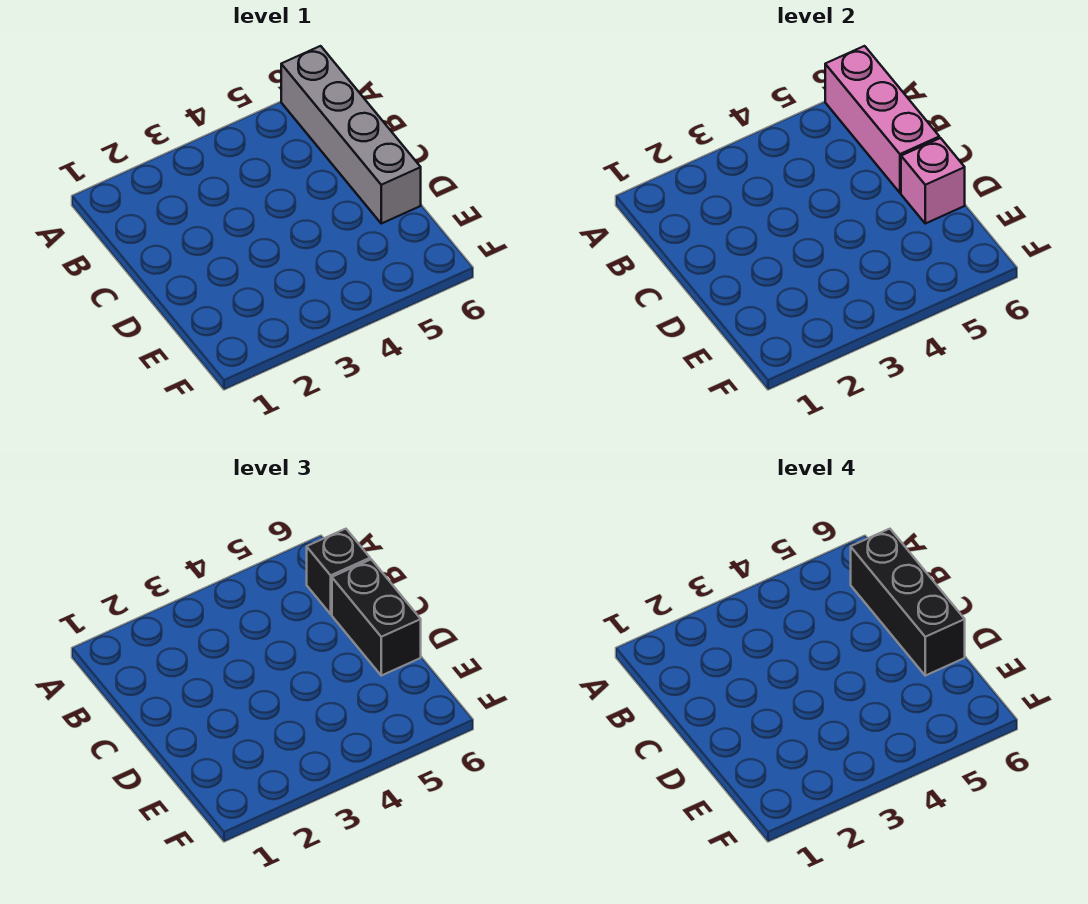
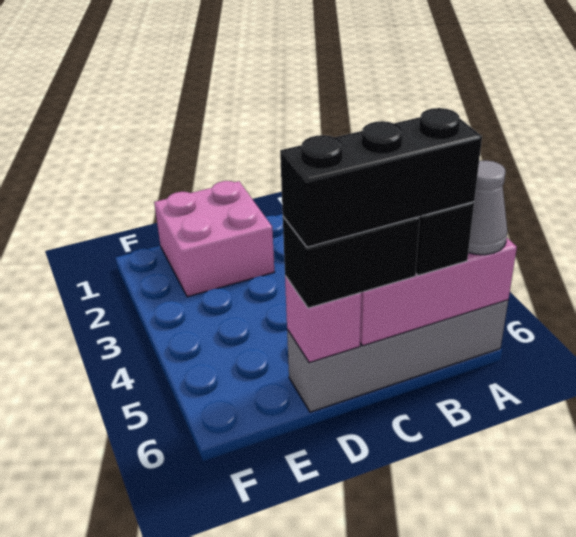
none -> grey cone A6 level 3
none -> pink brick D1:E2 level 1

